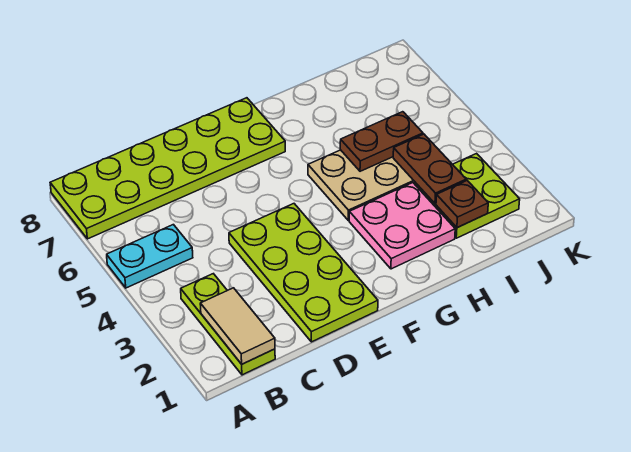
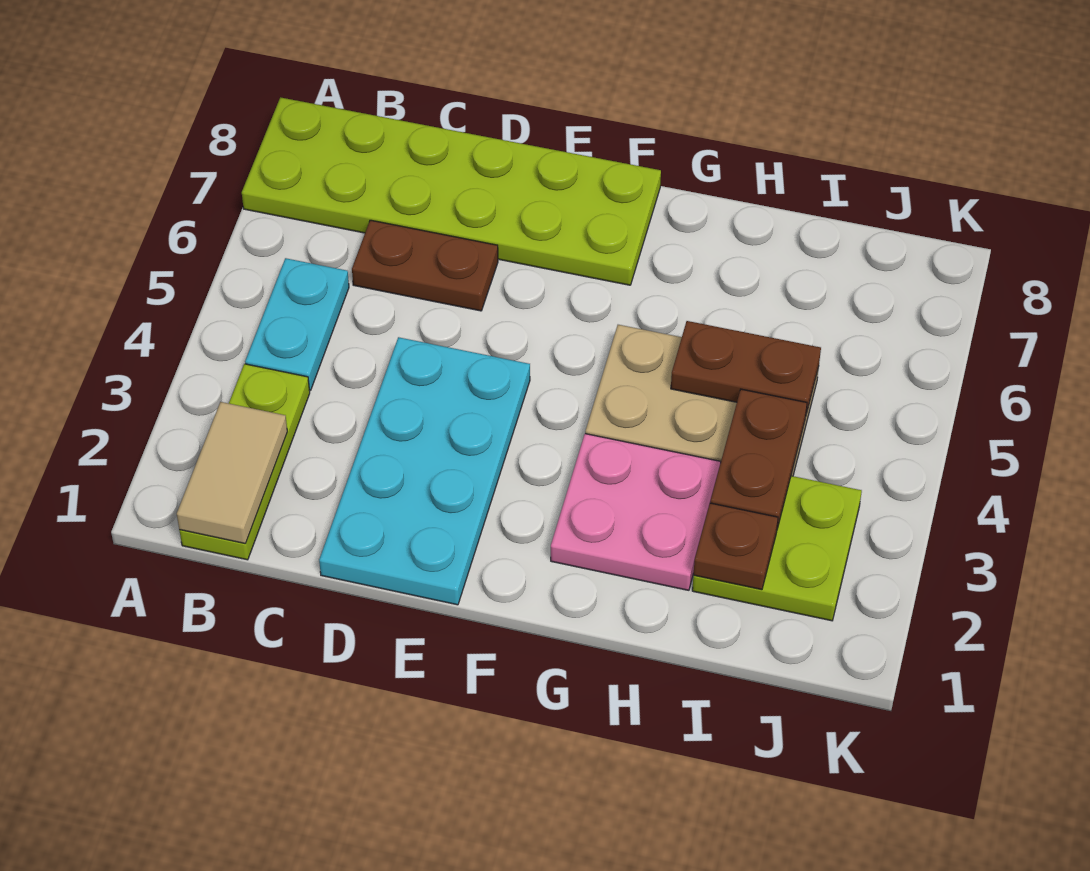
cyan plate A5:B5 level 1 -> cyan plate B4:B5 level 1
none -> brown plate C6:D6 level 1
lime plate D1:E4 level 1 -> cyan plate D1:E4 level 1

